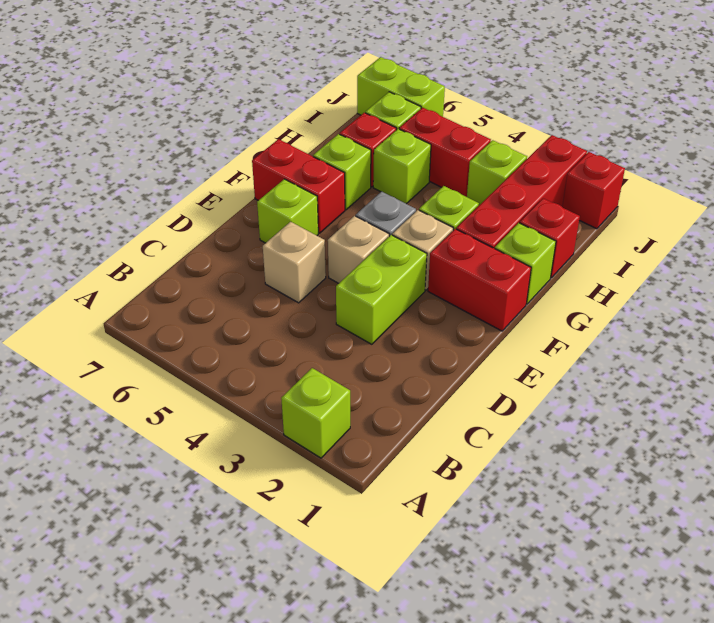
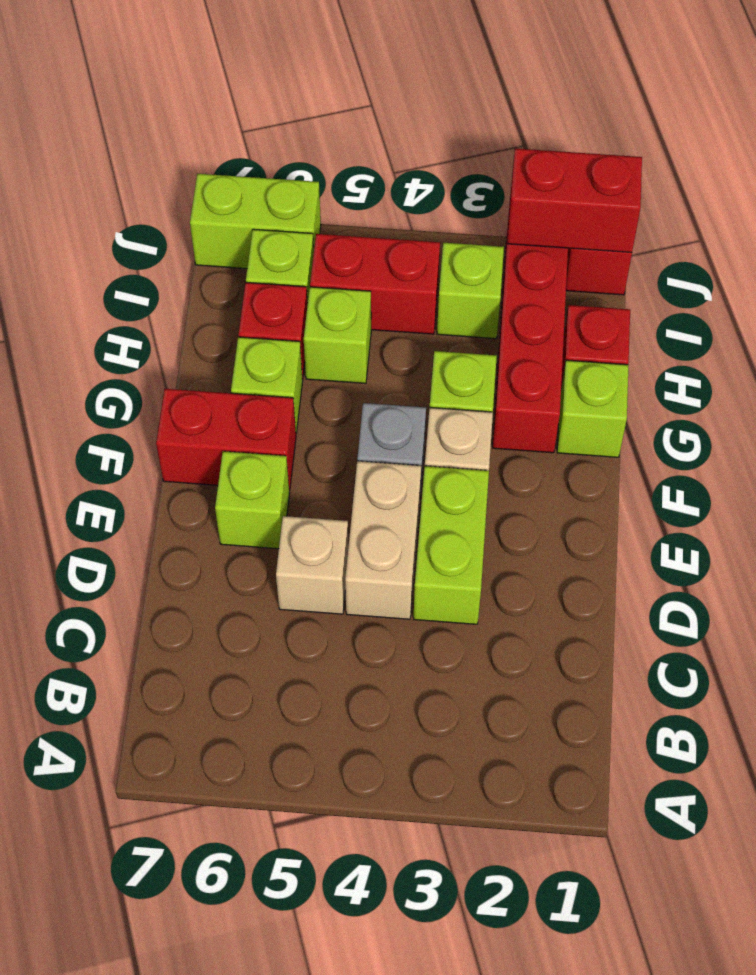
lime brick A2 level 1 -> none
tan brick E4 level 1 -> tan brick D4:E4 level 1
red brick F1:F2 level 1 -> red brick J1:J2 level 2

